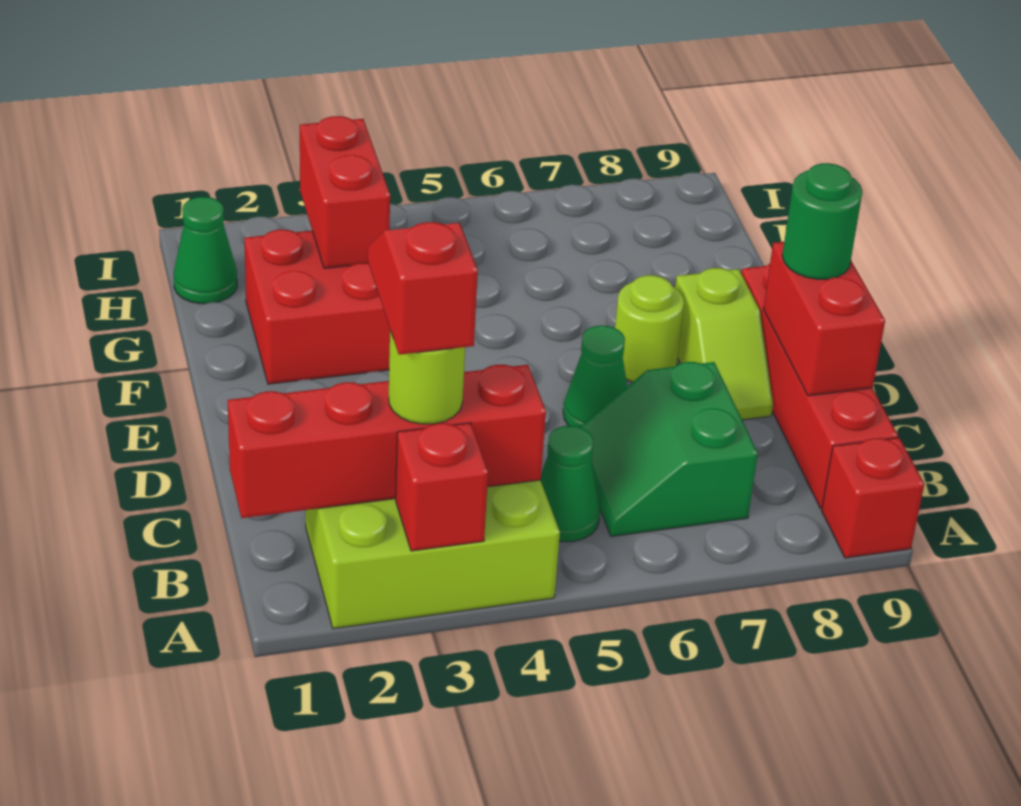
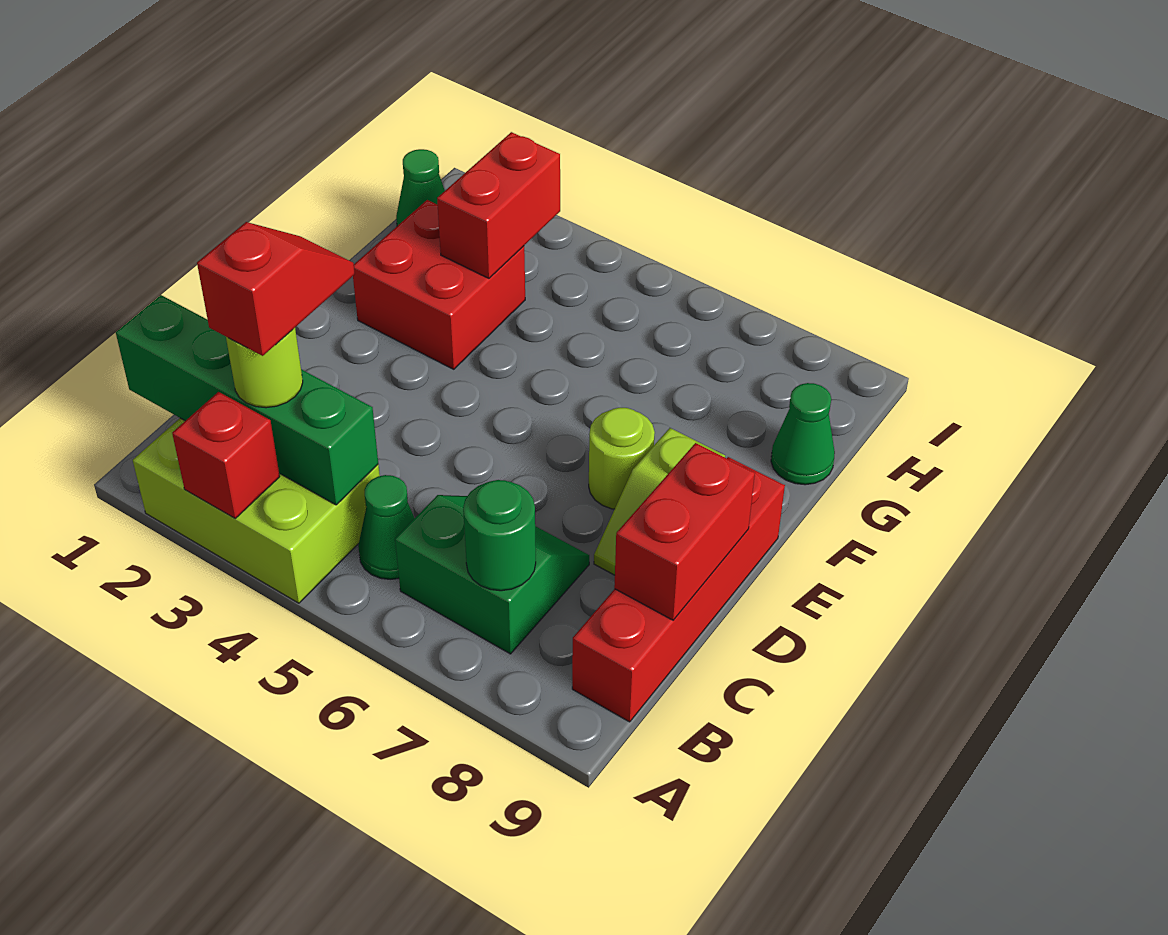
red brick A9 level 1 -> none
red brick B1:B4 level 2 -> green brick B1:B4 level 2
green slope B6:C7 level 1 top 7 -> green slope B6:C7 level 1 top B
green cone D6 level 1 -> green cone G9 level 1
green round brick D9 level 3 -> green round brick B7 level 2

